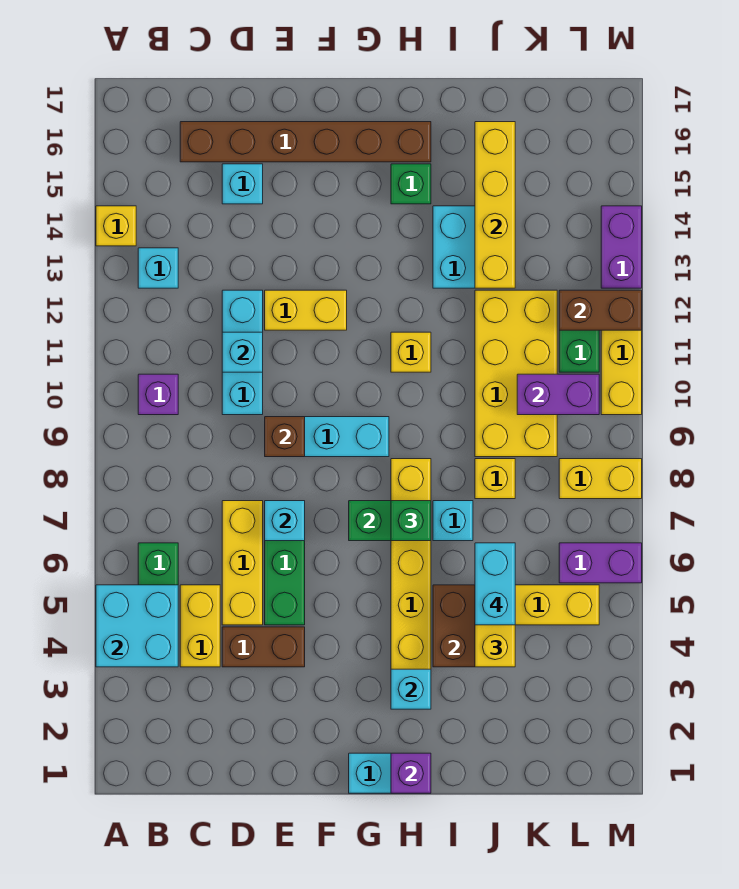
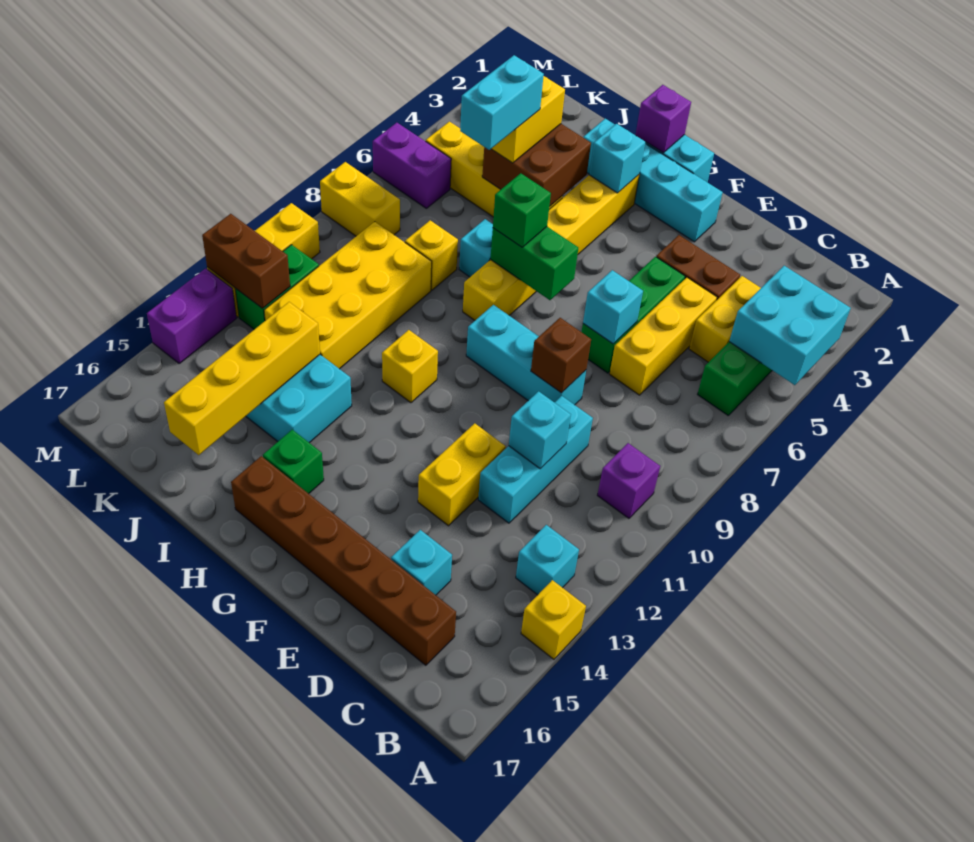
yellow brick E12:F12 level 1 -> yellow brick E12:E13 level 1
none -> cyan brick F2:I2 level 1
purple brick K10:L10 level 2 -> none

